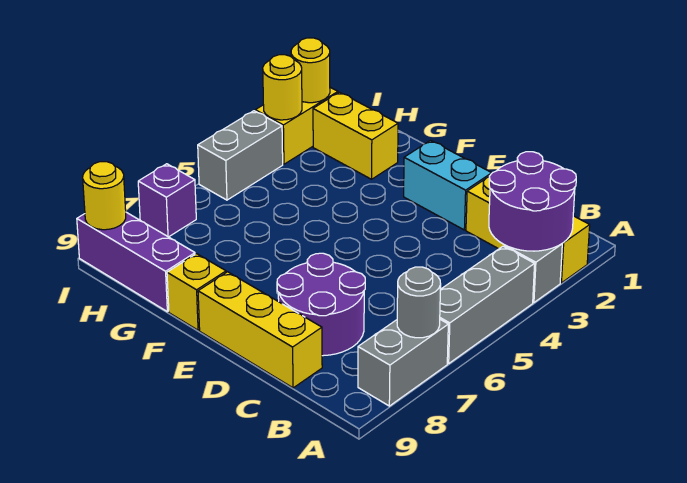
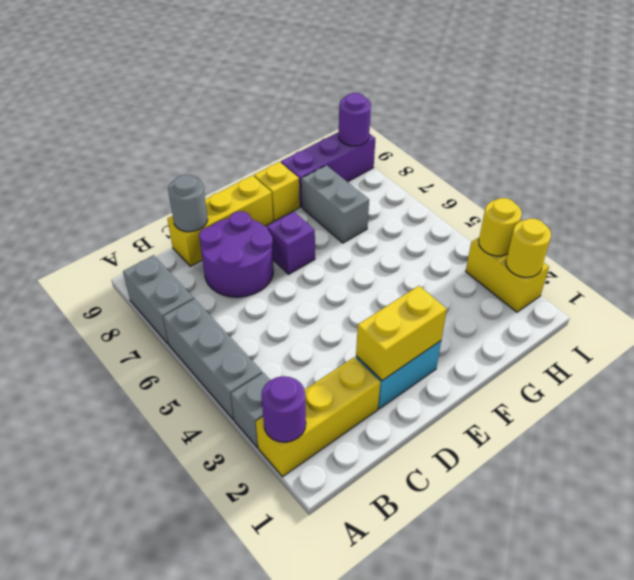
purple round brick A2:B3 level 2 -> purple round brick A2 level 2
grey round brick A7 level 2 -> grey round brick C9 level 2
yellow brick G2:H2 level 1 -> yellow brick D2:E2 level 2
grey brick I4:I5 level 1 -> grey brick G7:G8 level 1
purple brick I7 level 1 -> purple brick E7 level 1
yellow round brick I9 level 2 -> purple round brick I9 level 2

